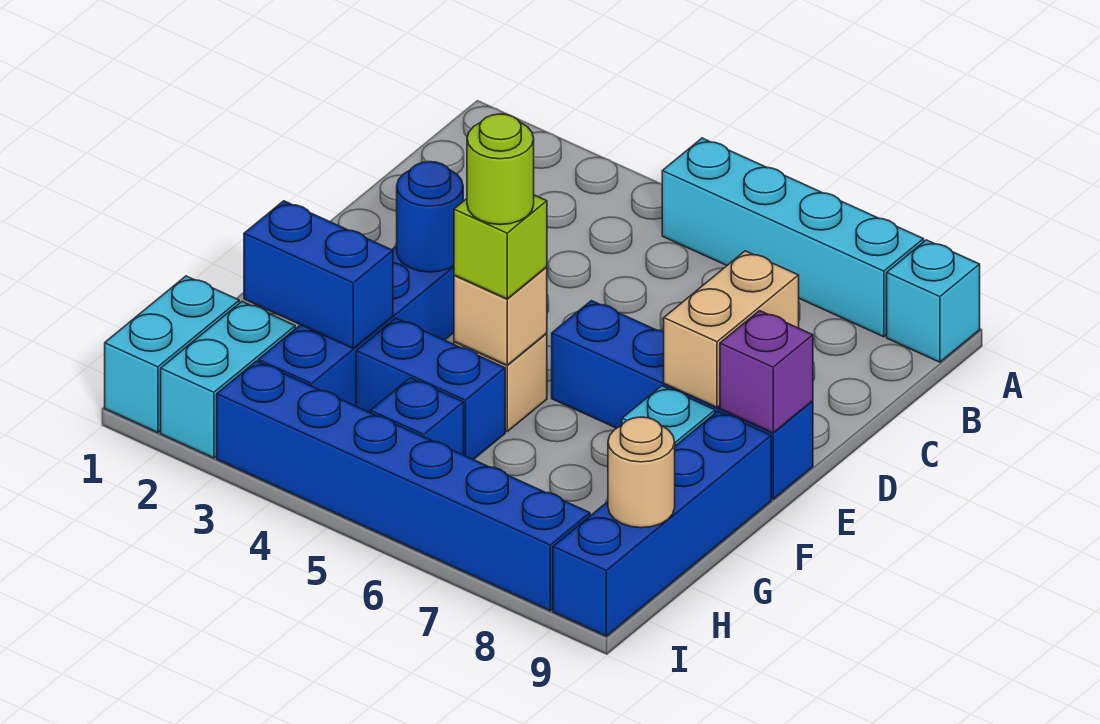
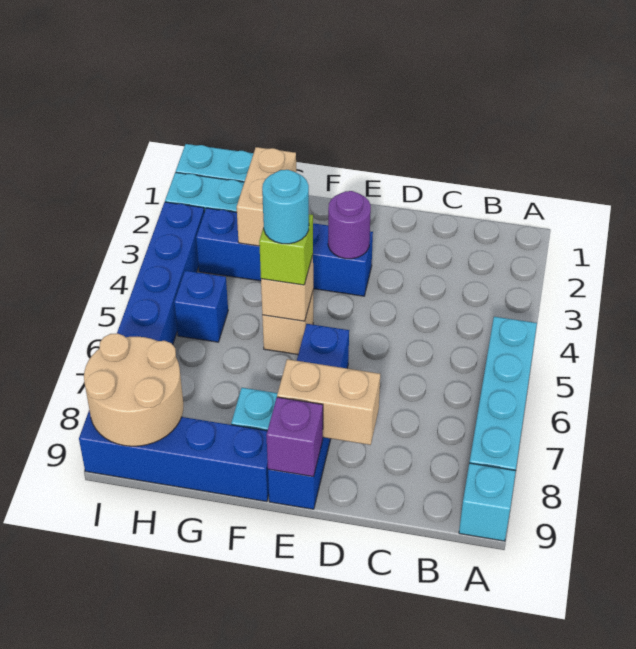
blue round brick E3 level 2 -> purple round brick E3 level 2
lime round brick F5 level 4 -> cyan round brick F5 level 4
blue brick G2:G3 level 2 -> tan brick G2:G3 level 2
blue brick G4:G5 level 1 -> none
tan round brick H9 level 2 -> tan round brick H8:I9 level 2

